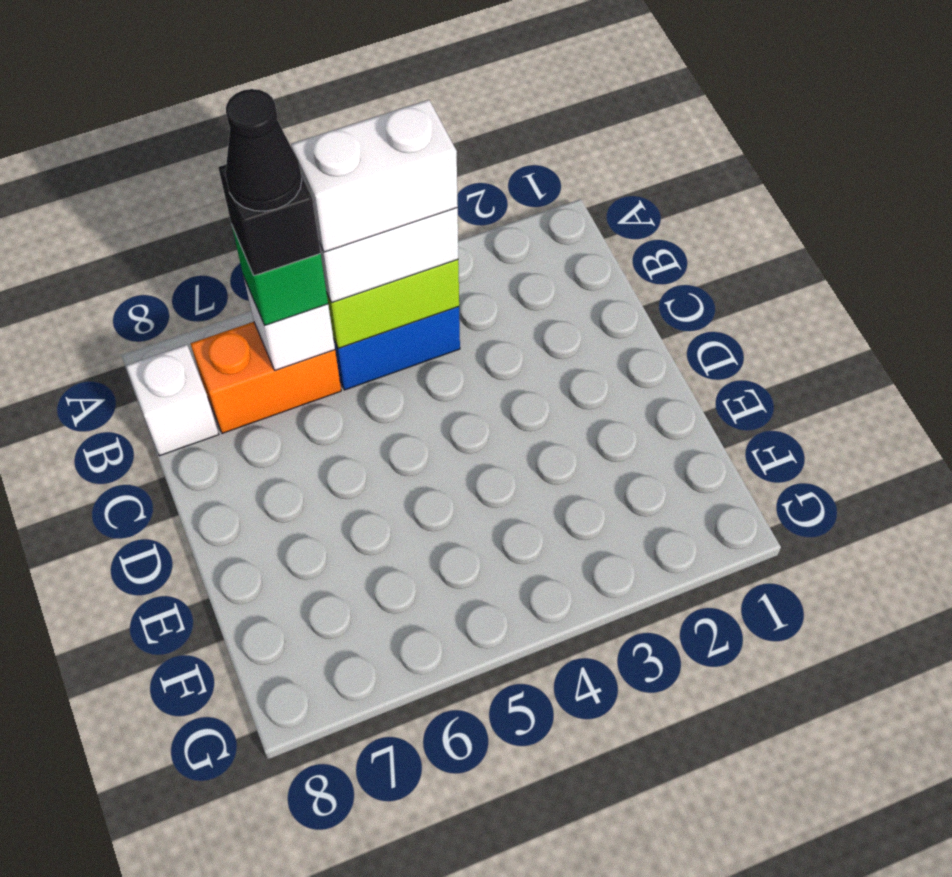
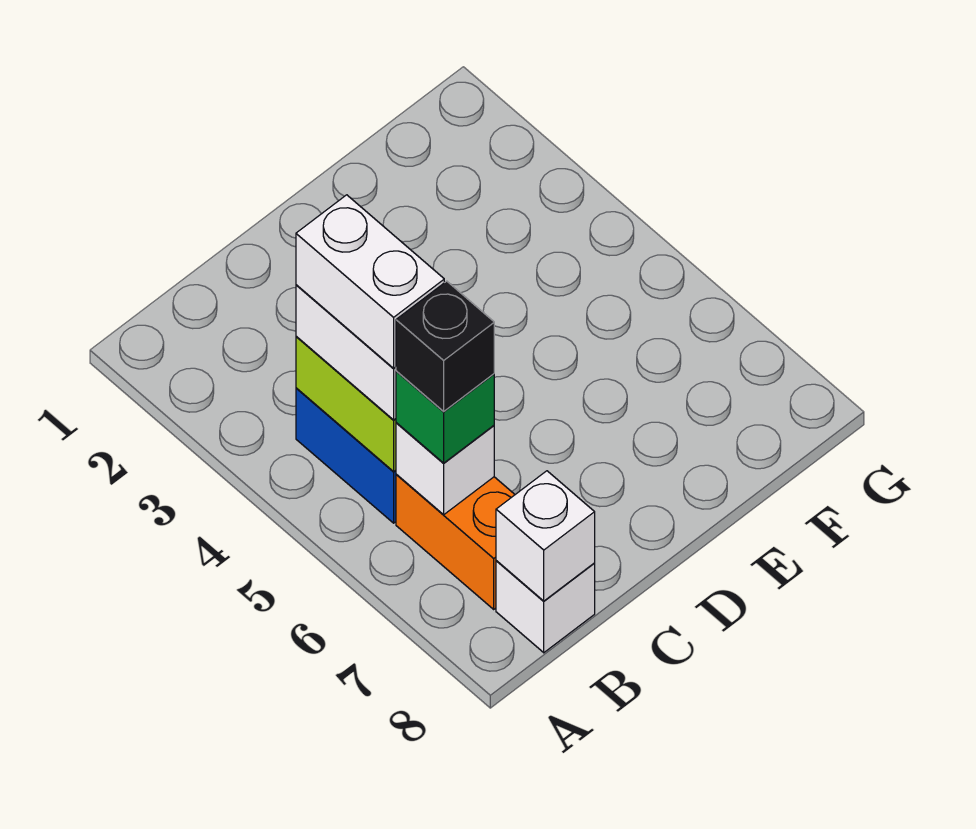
black cone B6 level 5 -> none
none -> white brick B8 level 2

